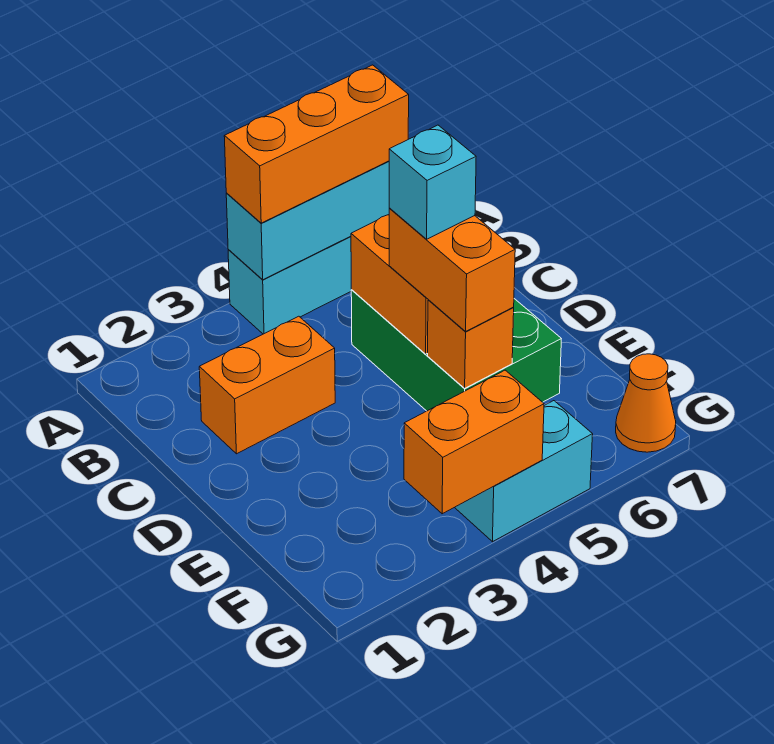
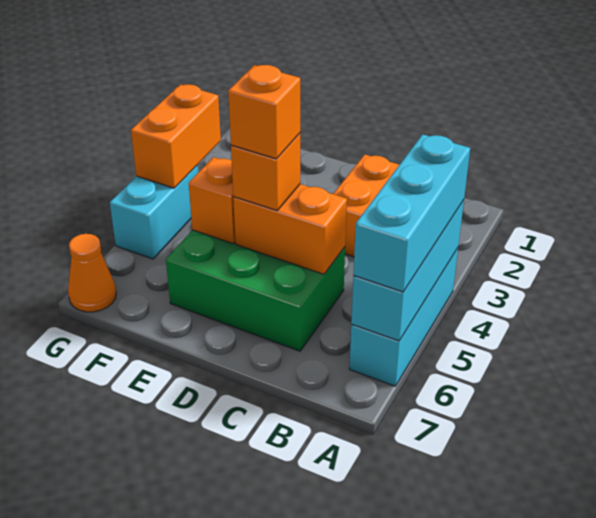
orange brick A4:A6 level 3 -> cyan brick A4:A6 level 3
orange brick D5:E5 level 3 -> orange brick D5 level 3
cyan brick D5 level 4 -> orange brick D5 level 4

